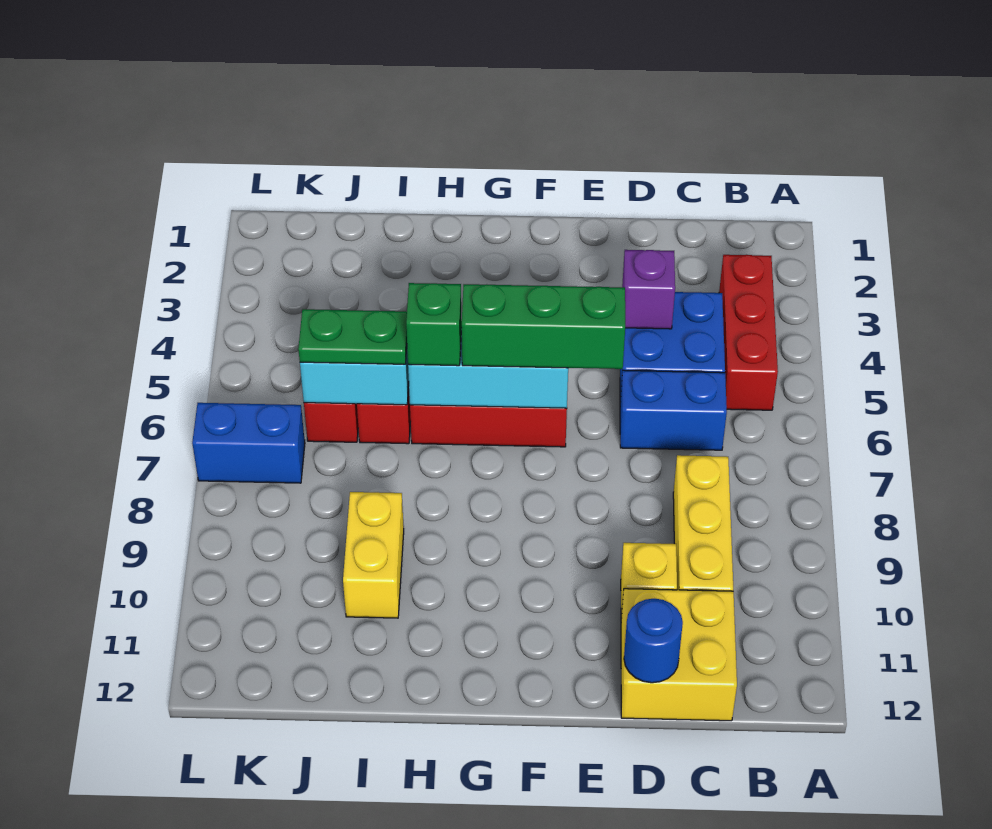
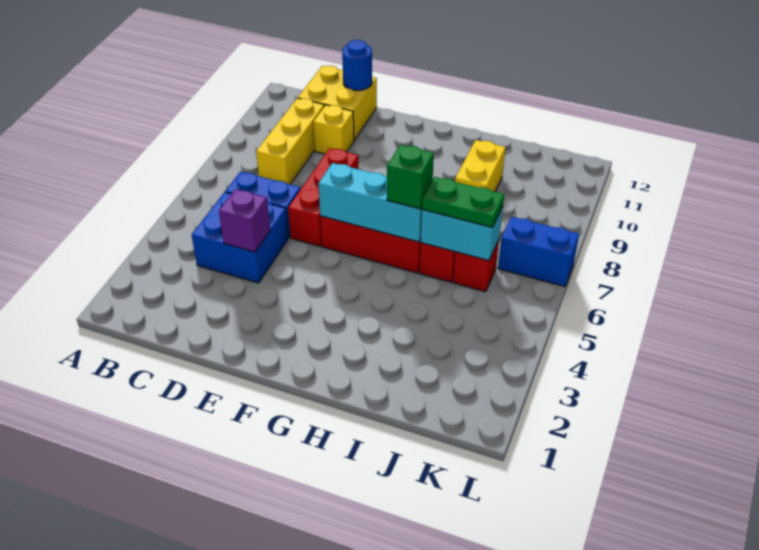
red brick B3:B5 level 1 -> red brick E6:E8 level 1
green brick E6:G6 level 3 -> none

